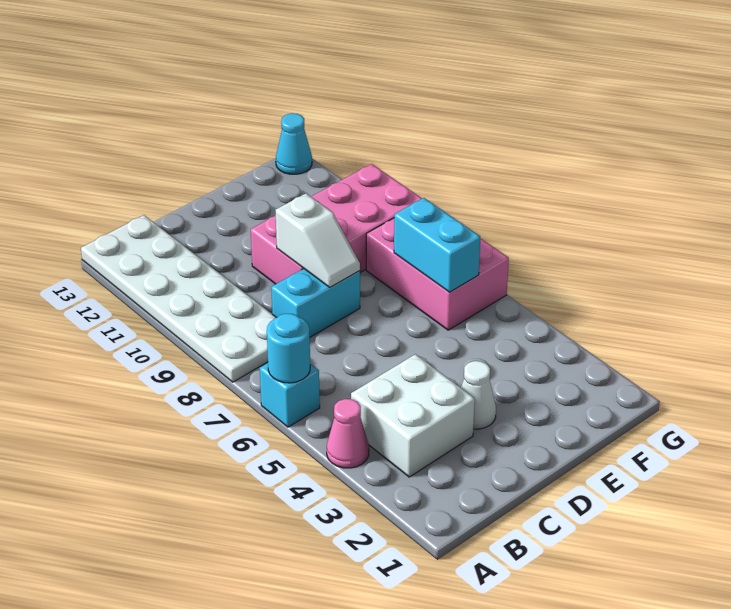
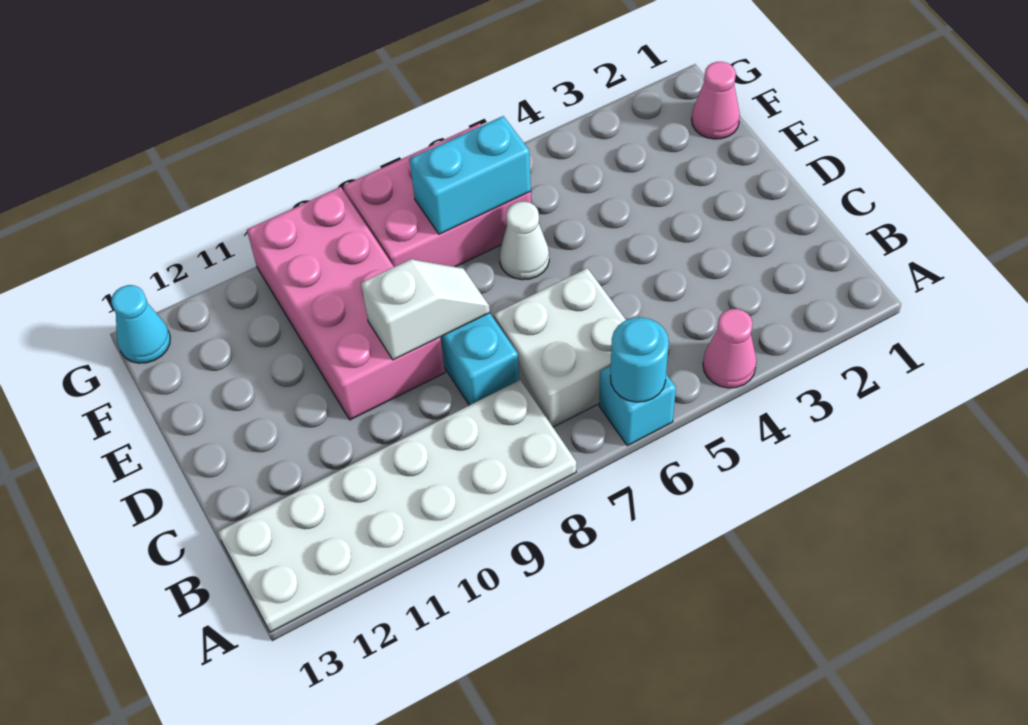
white brick B3:C4 level 1 -> white brick B6:C7 level 1
white cone D3 level 1 -> white cone E6 level 1
none -> pink cone F1 level 1

